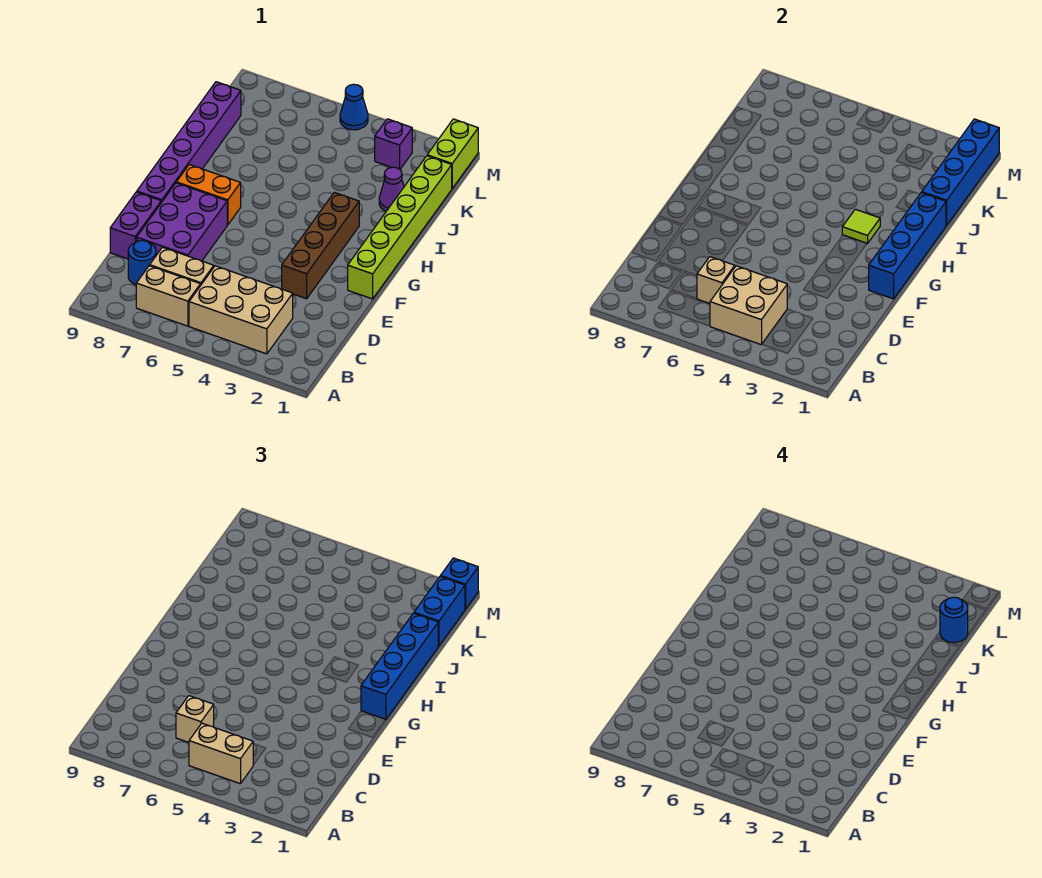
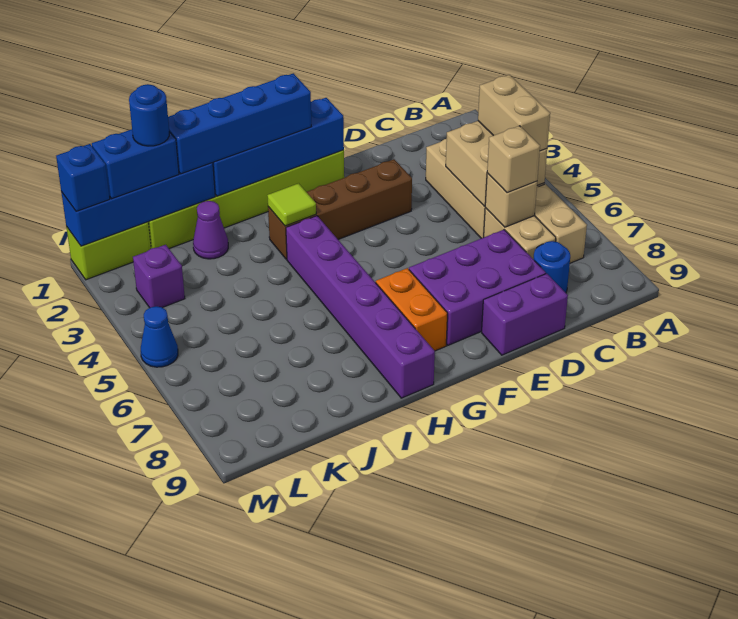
purple brick F9:K9 level 1 -> purple brick H4:H9 level 1

